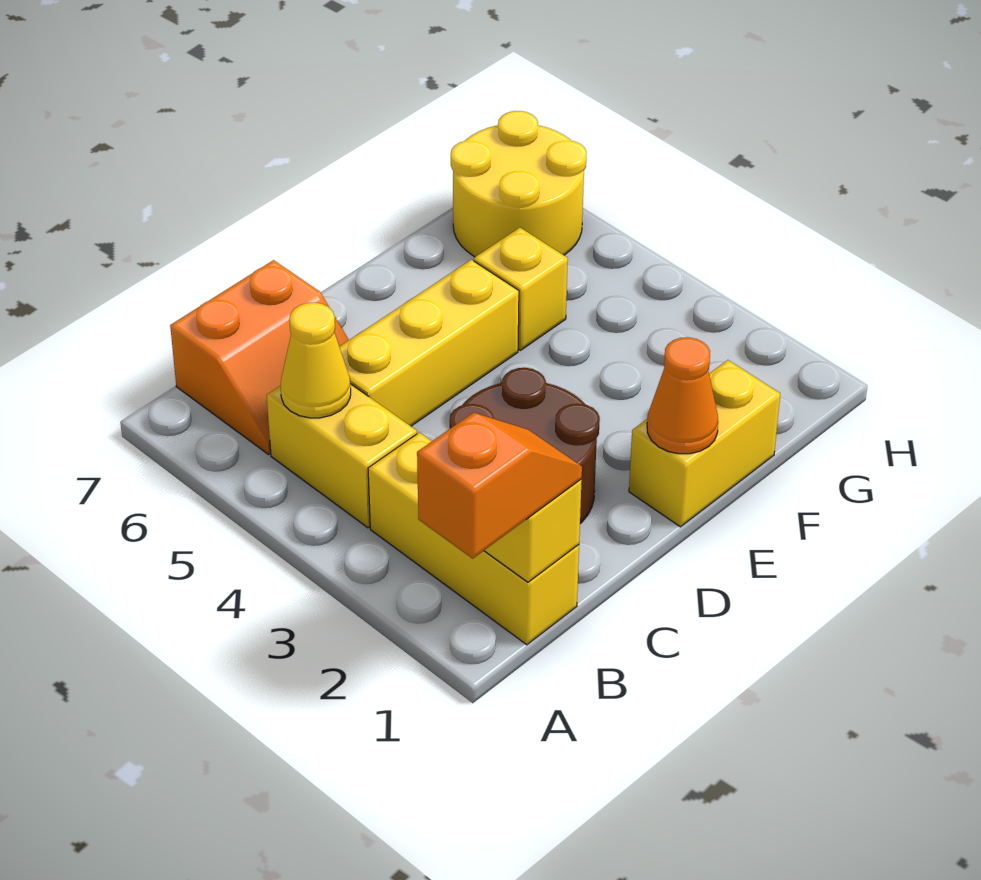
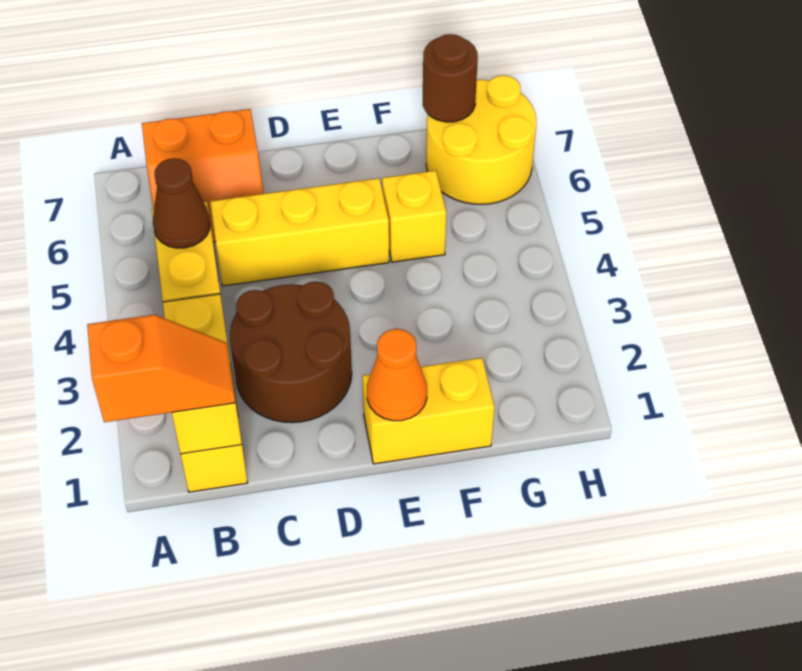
yellow cone B5 level 2 -> brown cone B5 level 2
none -> brown round brick G7 level 2

